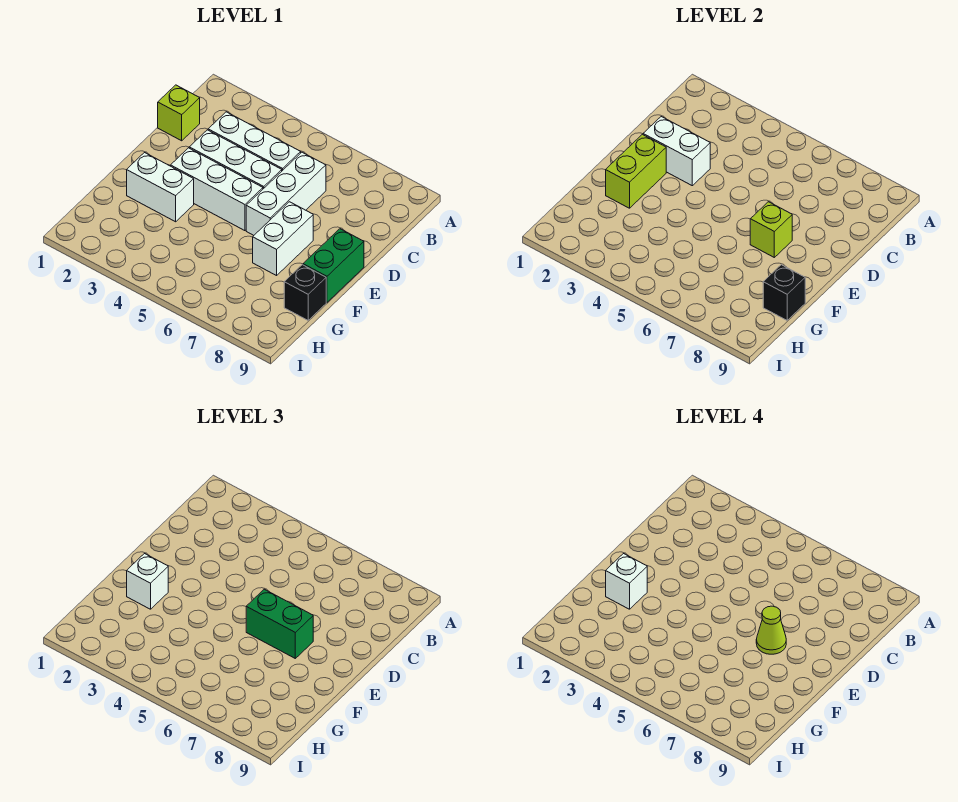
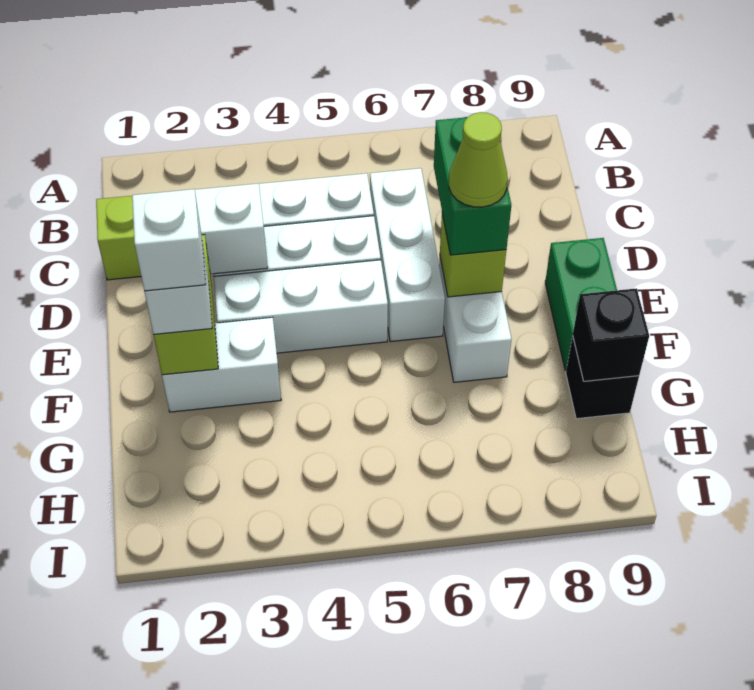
green brick E6:E7 level 3 -> green brick D7:E7 level 3

